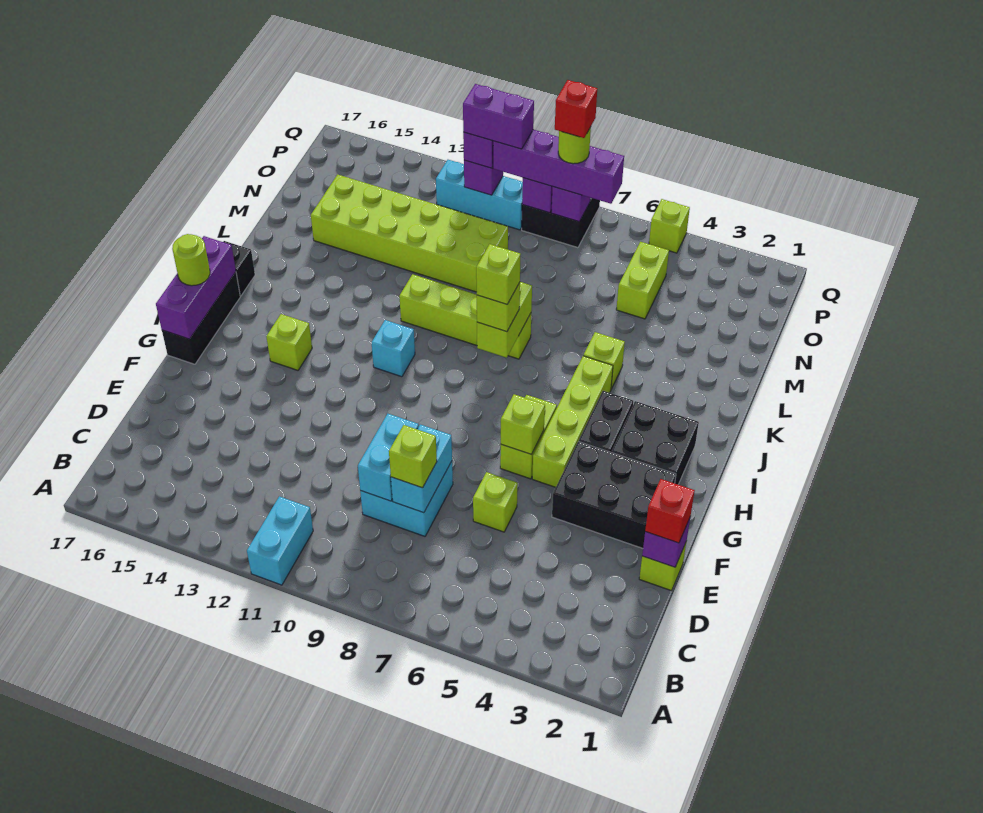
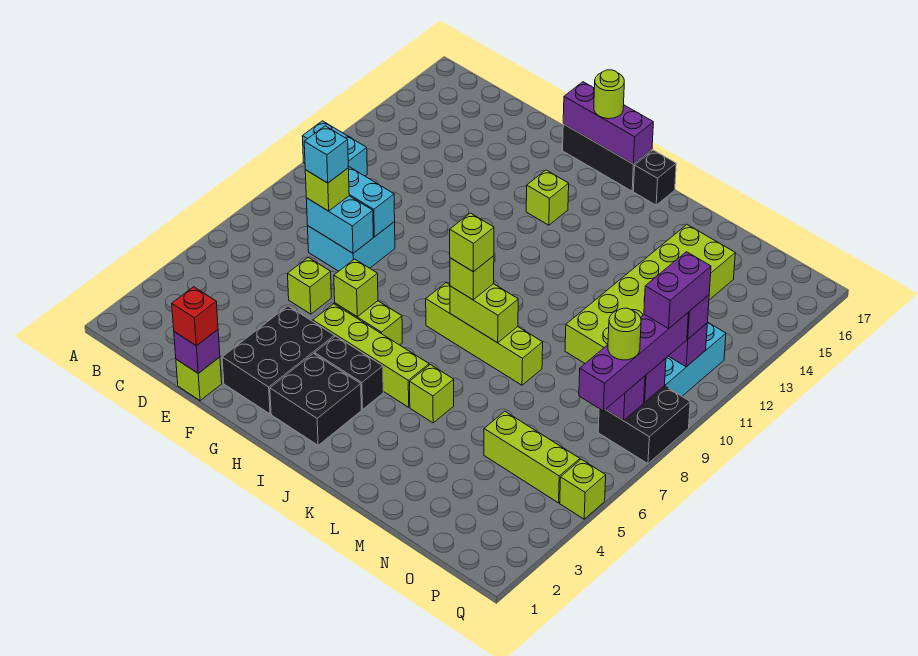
cyan brick I11 level 1 -> cyan brick D8 level 4
lime brick K8:K11 level 1 -> lime brick I8:L8 level 1
lime brick N5:O5 level 1 -> lime brick N5:P5 level 1
red brick P8 level 5 -> none

